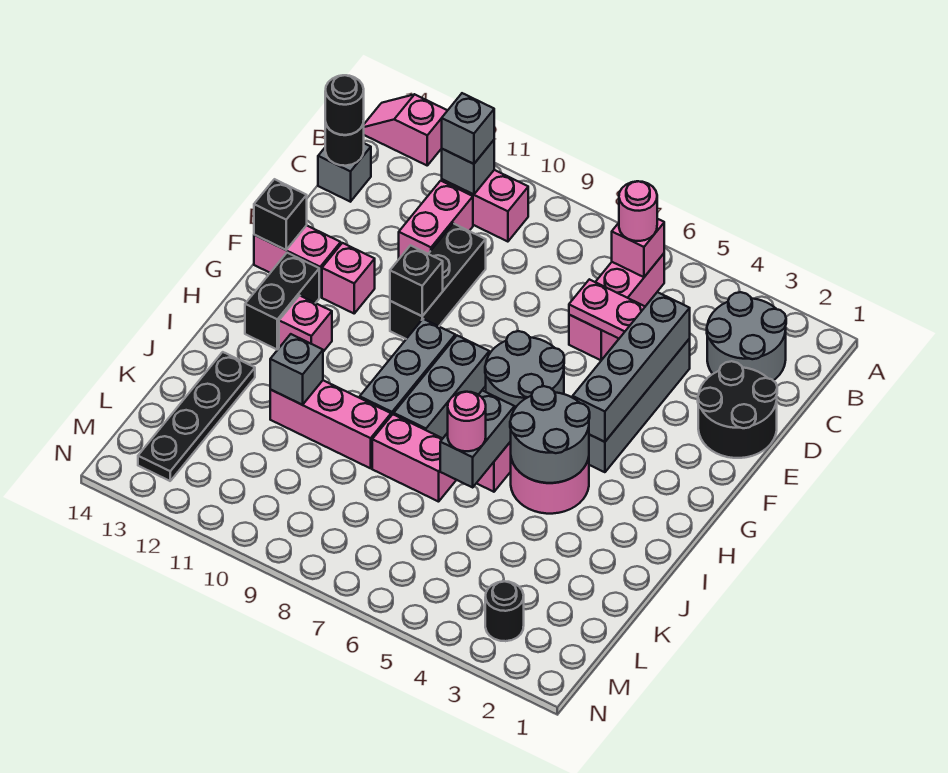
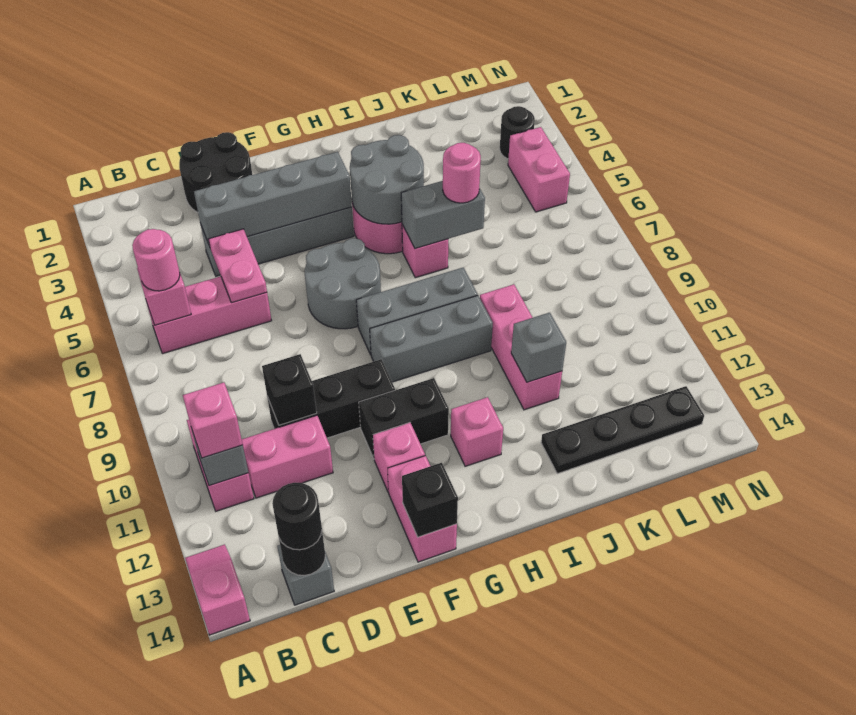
pink slope A13:A14 level 1 top 13 -> pink slope A13:A14 level 1 top 14
grey round brick B2:C3 level 1 -> none
grey brick B11 level 3 -> pink brick B11 level 3
black brick F10 level 2 -> black brick D10 level 2
black brick G13:H13 level 1 -> black brick F11:G11 level 1
pink brick J7:J8 level 1 -> pink brick M4:M5 level 1

